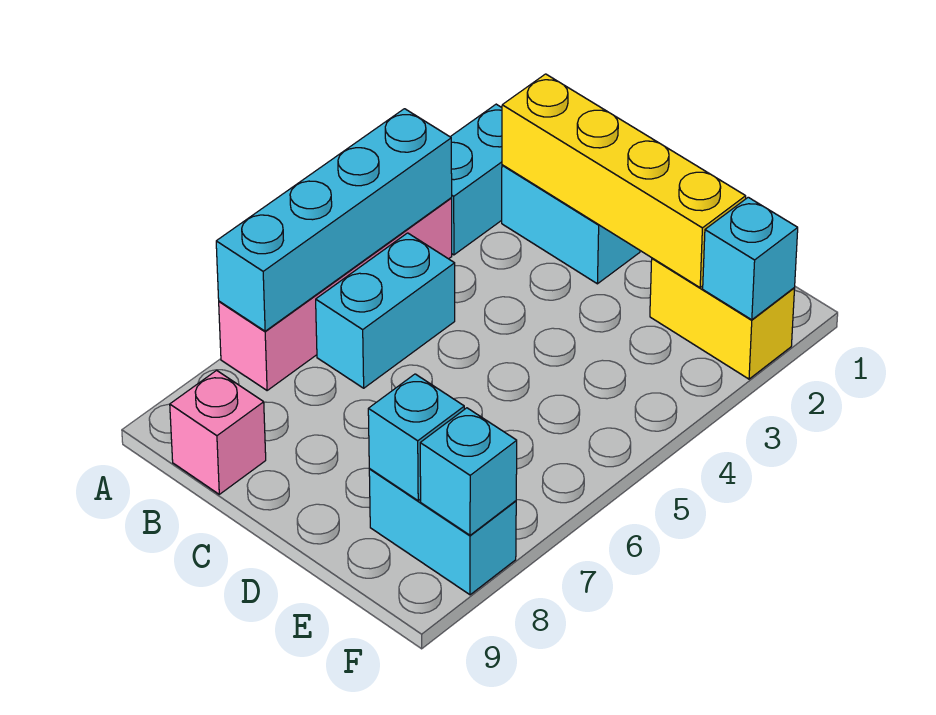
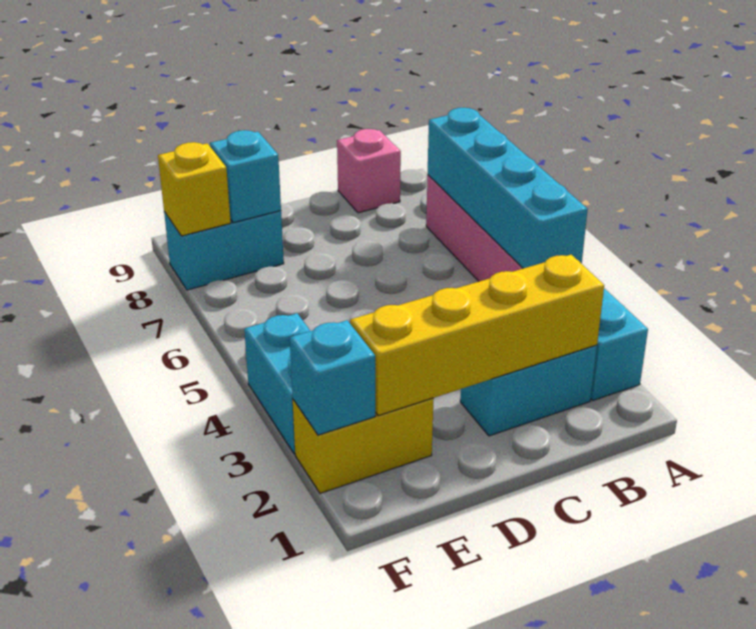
cyan brick B5:B6 level 1 -> cyan brick F3:F4 level 1
cyan brick F8 level 2 -> yellow brick F8 level 2

